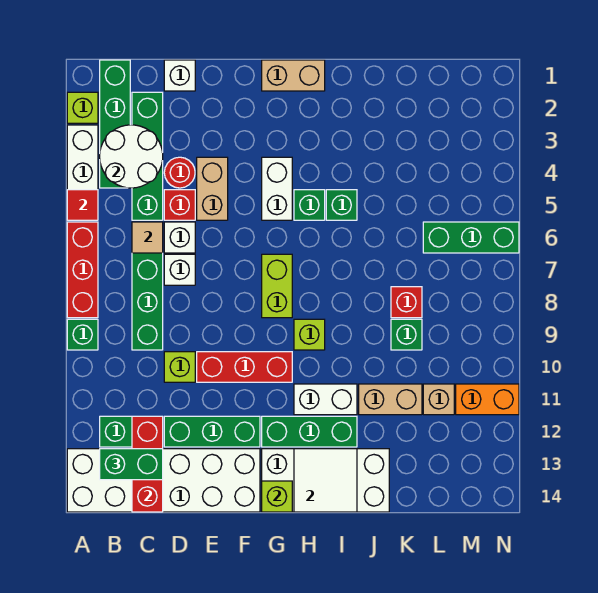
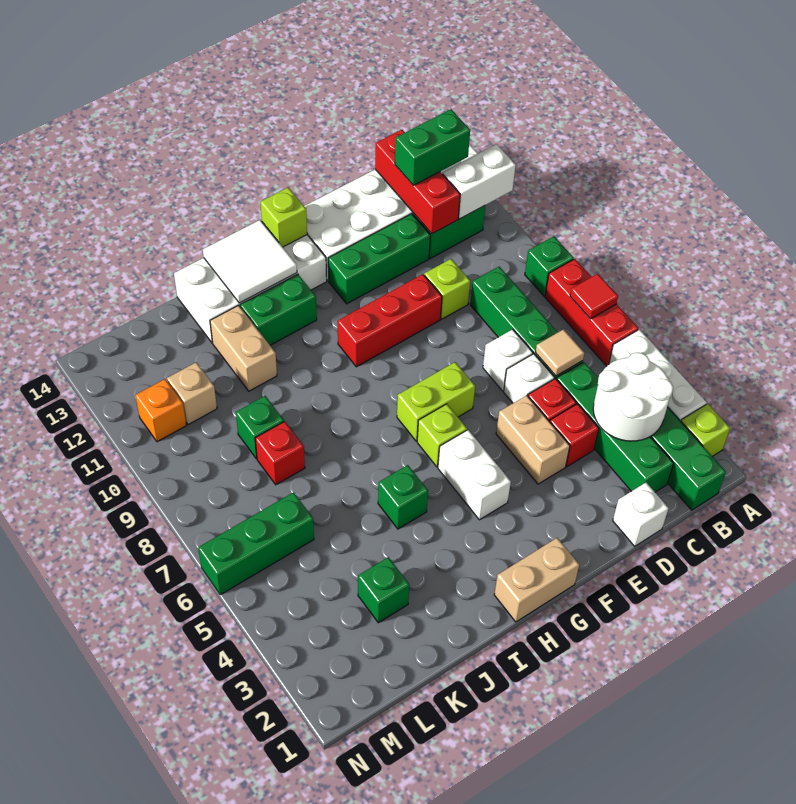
red tile A5 level 2 -> red tile A7 level 2
red round brick D4 level 1 -> red brick D4 level 1
lime brick G7:G8 level 1 -> lime brick F7:G7 level 1
green brick G12:I12 level 1 -> green brick H12:I12 level 1
green brick H5 level 1 -> green brick K3 level 1
lime brick H9 level 1 -> lime brick G6 level 1
white brick H11:I11 level 1 -> white brick A12:B12 level 2
tan brick J11:K11 level 1 -> tan brick J11:J12 level 1
orange brick M11:N11 level 1 -> orange brick M11 level 1

